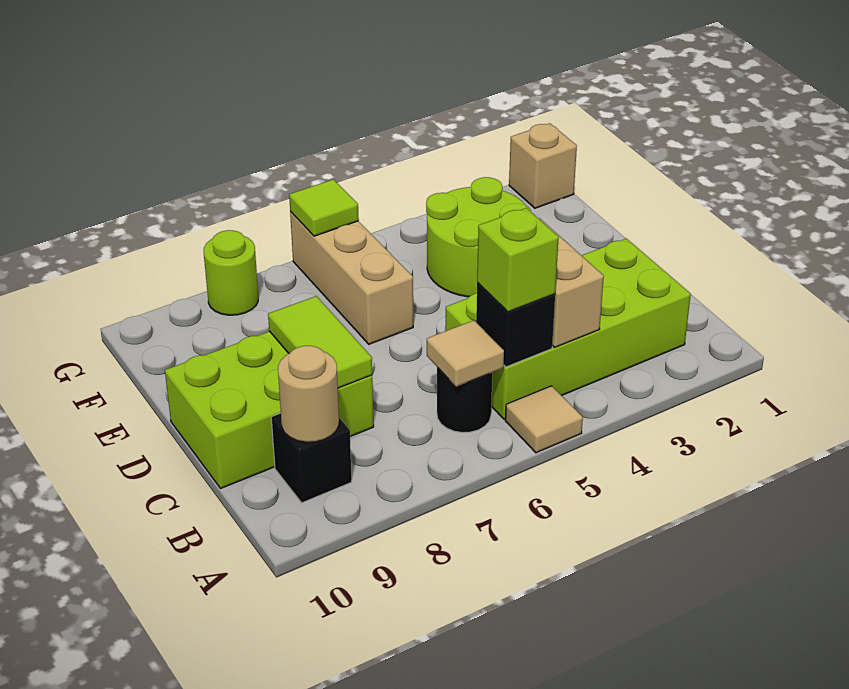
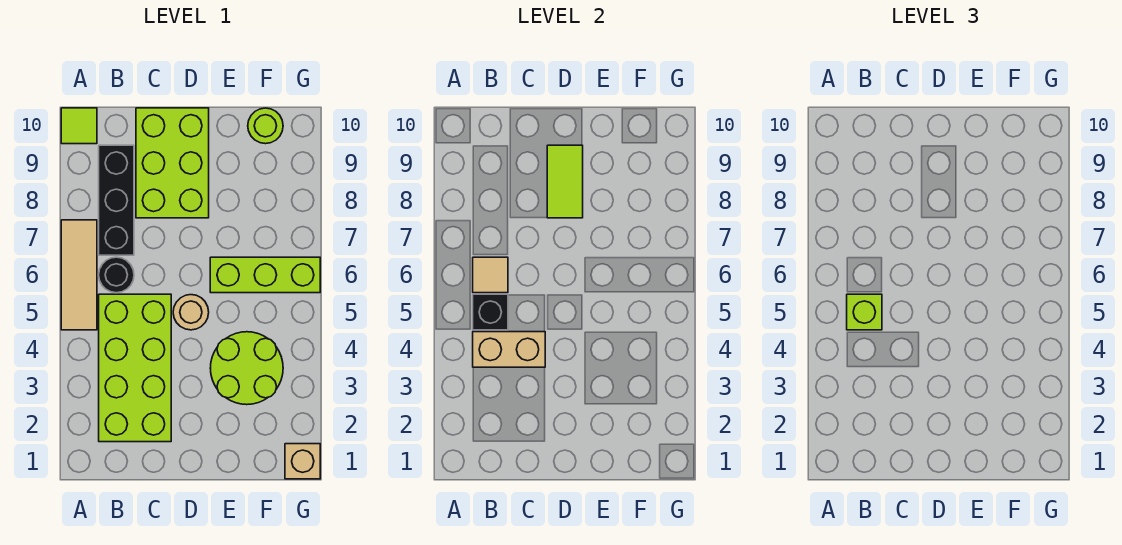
tan tile A5 level 1 -> tan tile A5:A7 level 1
black brick B9 level 1 -> black brick B7:B9 level 1
tan round brick B9 level 2 -> tan round brick D5 level 1
lime tile C8:D8 level 2 -> lime tile D8:D9 level 2
tan brick E6:G6 level 1 -> lime brick E6:G6 level 1
lime tile G6 level 2 -> lime tile A10 level 1
lime round brick G8 level 1 -> lime round brick F10 level 1

